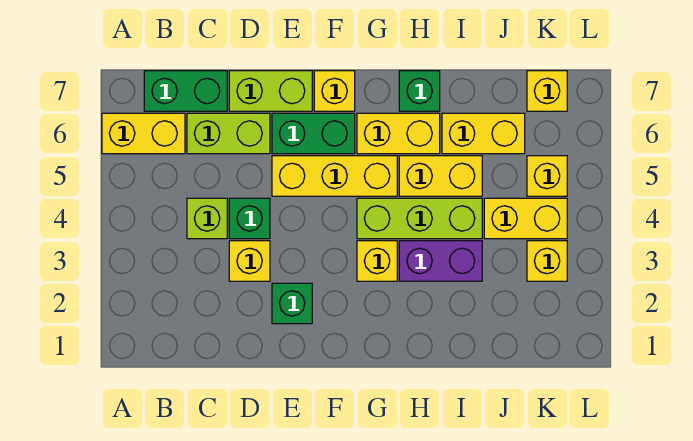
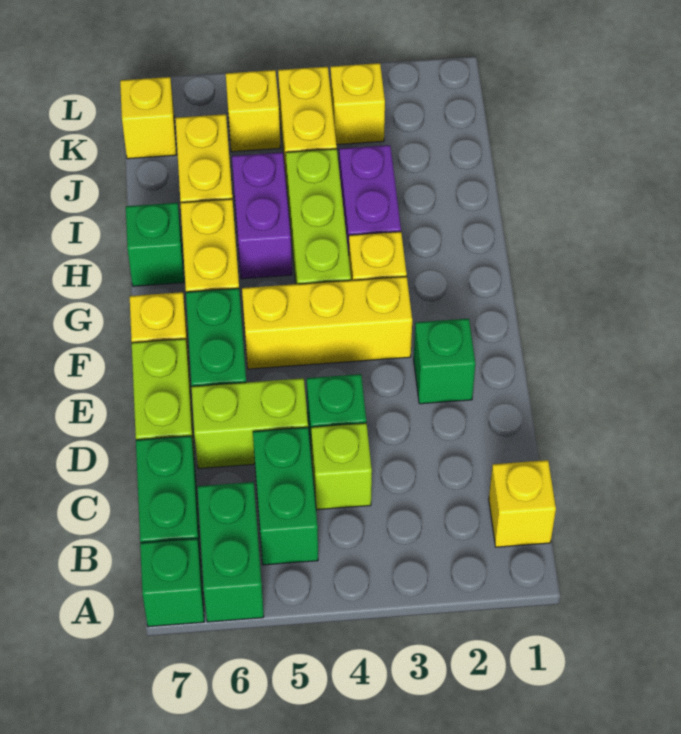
yellow brick A6:B6 level 1 -> green brick A6:B6 level 1
none -> green brick A7 level 1
none -> green brick B5:C5 level 1
lime brick C6:D6 level 1 -> lime brick D5:D6 level 1
yellow brick D3 level 1 -> yellow brick B1 level 1
yellow brick E5:G5 level 1 -> yellow brick F3:F5 level 1
yellow brick H5:I5 level 1 -> purple brick H5:I5 level 1

